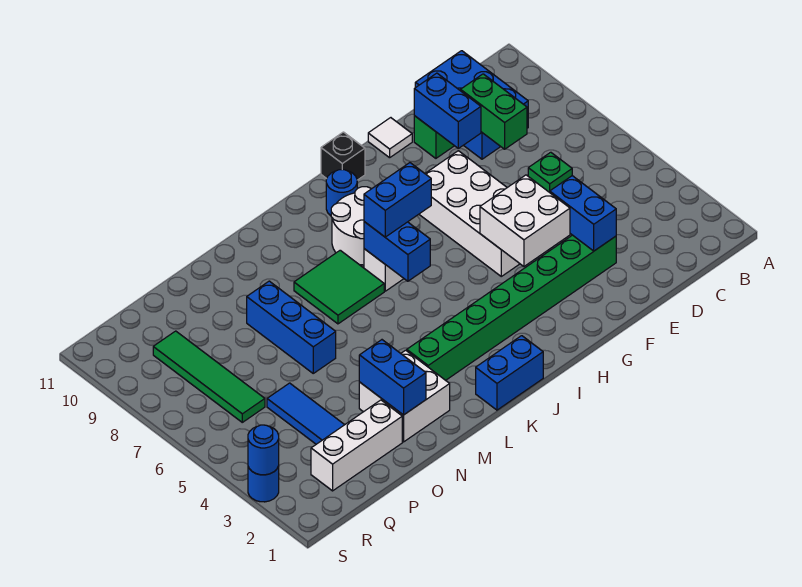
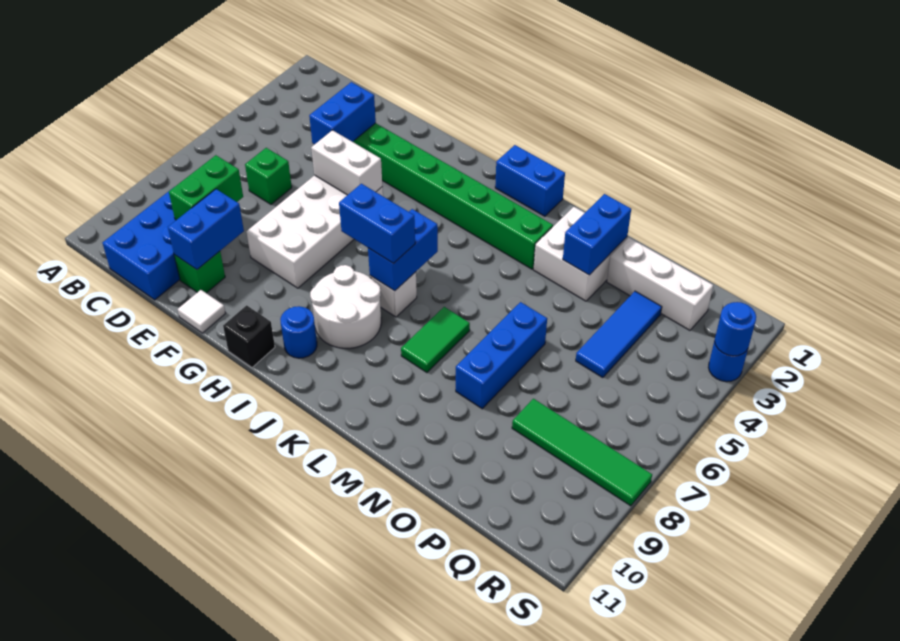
white brick F4:G5 level 2 -> white brick F5:G5 level 2
green tile K7:L8 level 1 -> green tile L7:L8 level 1
green tile Q6:Q9 level 1 -> green tile P8:S8 level 1

